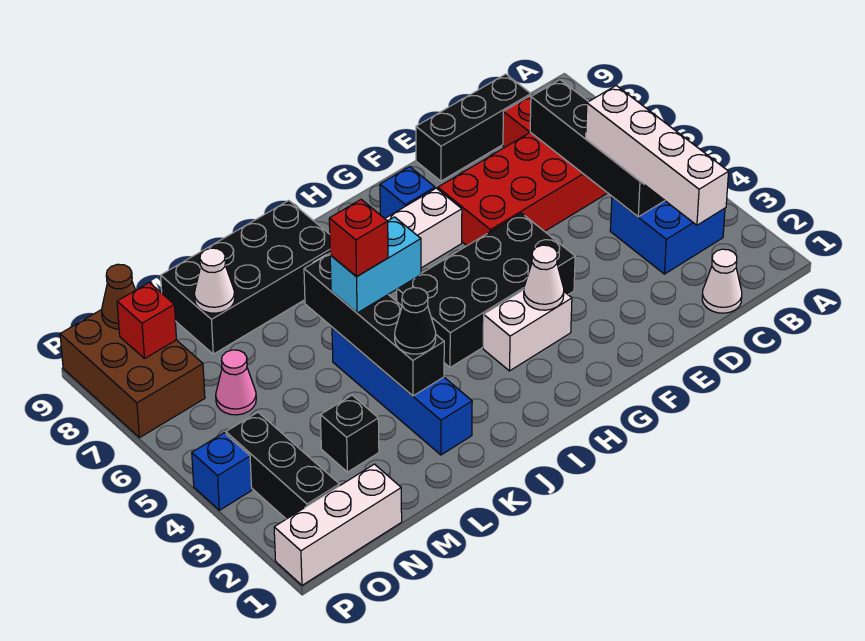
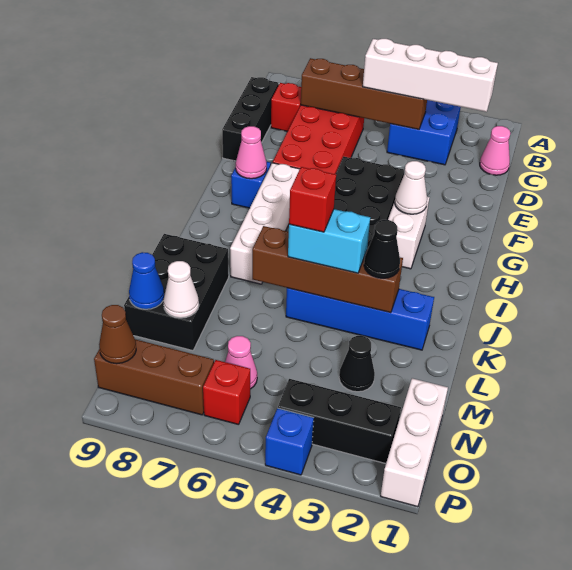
white cone C1 level 1 -> pink cone C1 level 1
black brick C4:C7 level 2 -> brown brick C4:C7 level 2
none -> pink cone G8 level 2
cyan brick J5:K5 level 3 -> cyan brick K4:K5 level 3
black brick J8:M9 level 1 -> black brick K8:M9 level 1
black brick K3:K6 level 2 -> brown brick K3:K6 level 2
black brick M3 level 1 -> black cone M3 level 1
none -> blue cone M9 level 2
brown brick O7:P9 level 1 -> brown brick O7:O9 level 1
red brick O8 level 2 -> red brick O6 level 1

